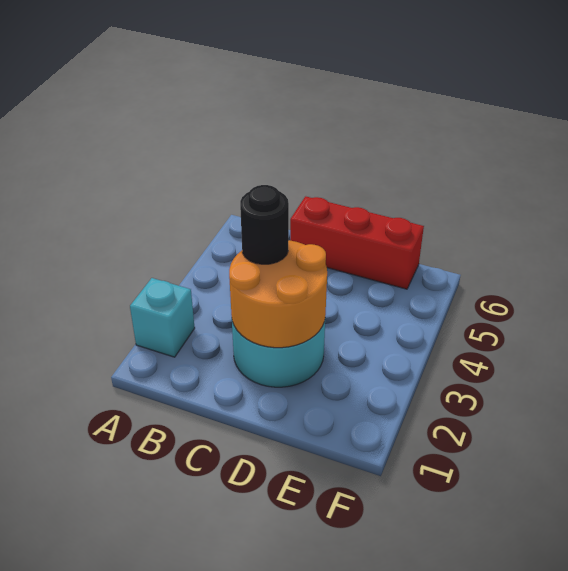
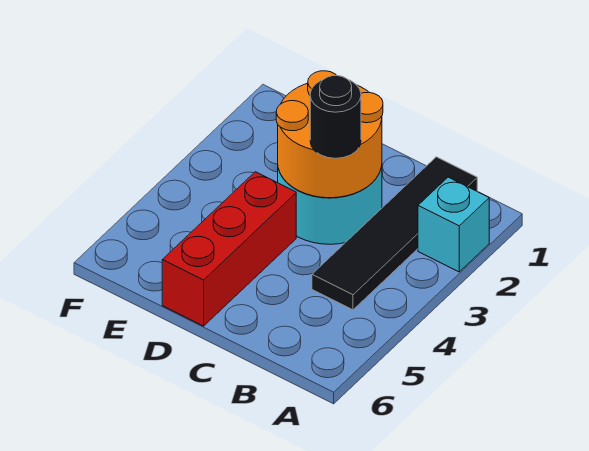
none -> black tile B1:B4 level 1
red brick C6:E6 level 1 -> red brick D4:D6 level 1

